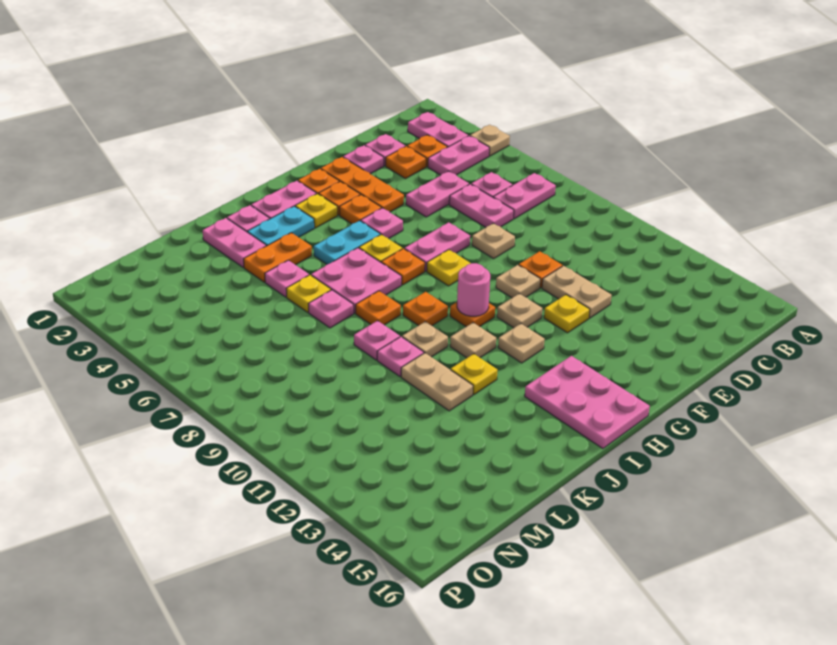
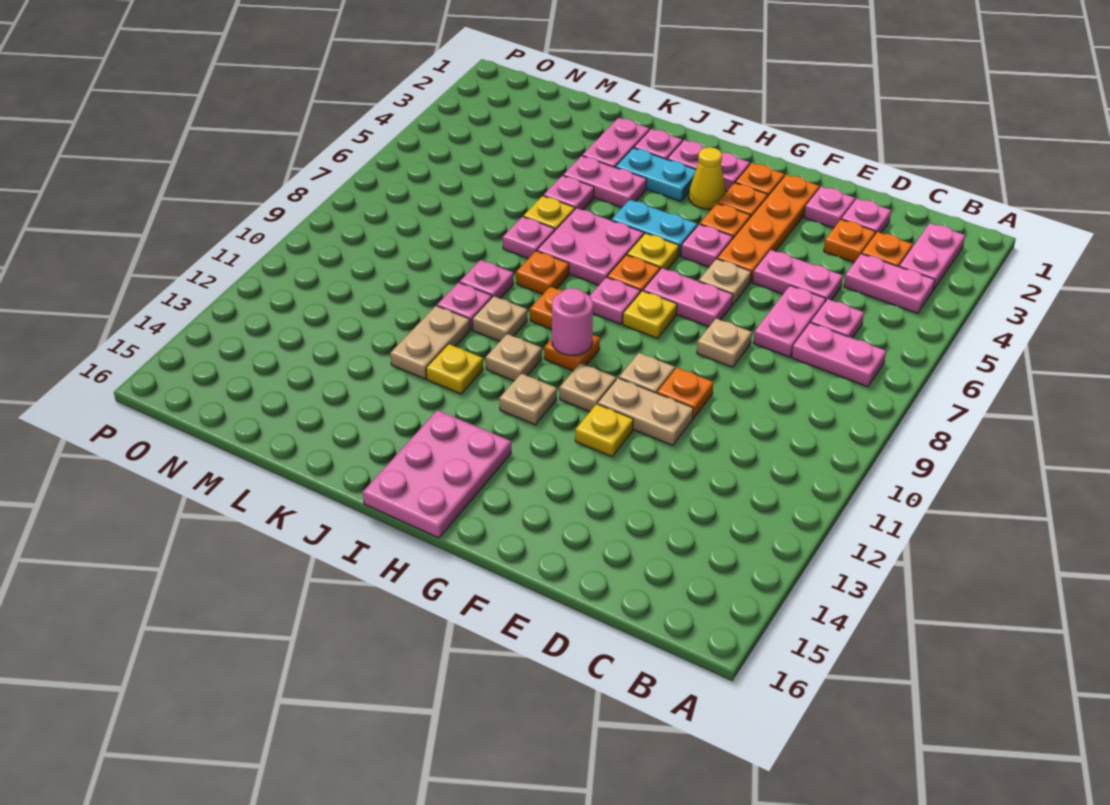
tan plate A4 level 1 -> tan plate F6 level 1
tan plate E11:E12 level 1 -> tan plate E11:F11 level 1
orange plate F2:F4 level 1 -> orange plate F2:F5 level 1
yellow plate H3 level 1 -> yellow cone H3 level 1
none -> pink plate H8 level 1
orange plate J4:K4 level 1 -> pink plate J4:K4 level 1

